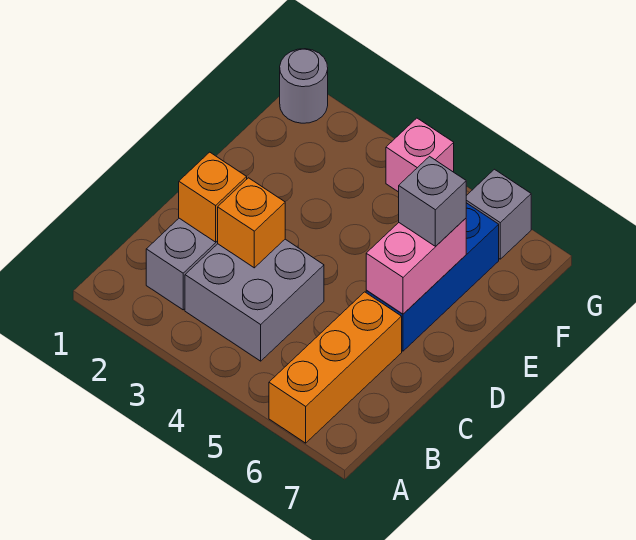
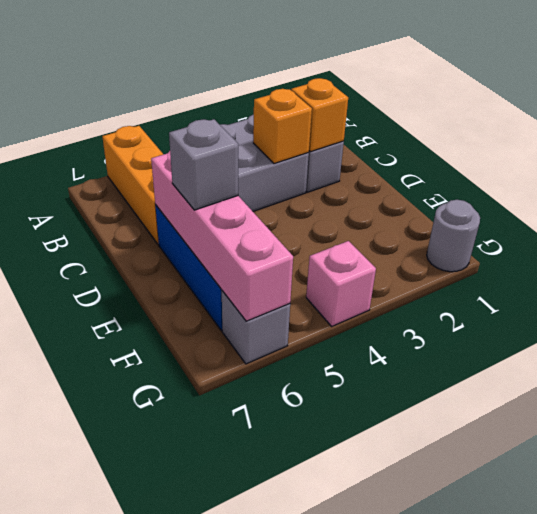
pink brick D6:E6 level 2 -> pink brick D6:G6 level 2

